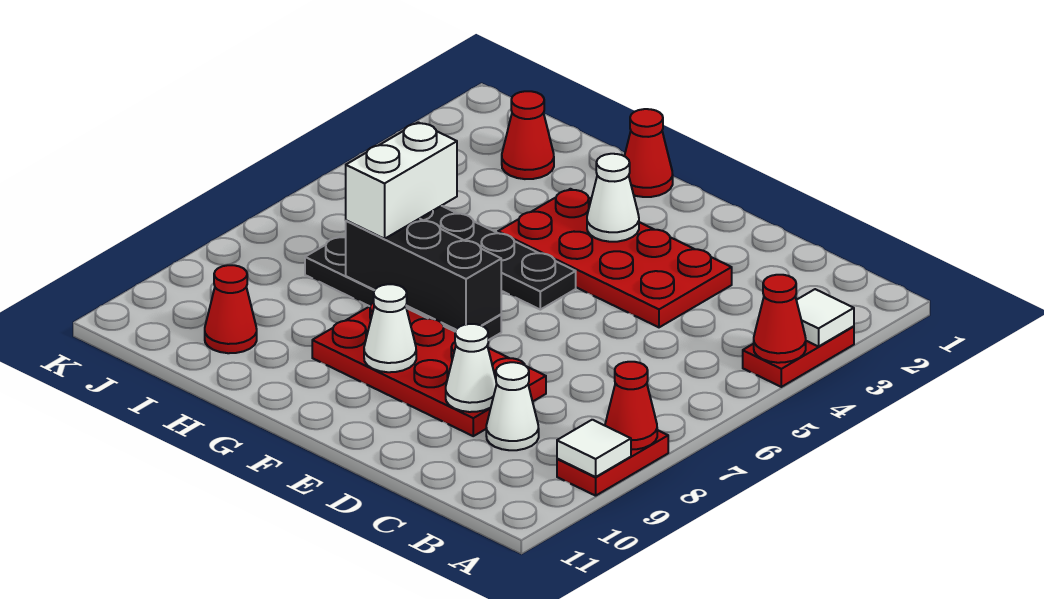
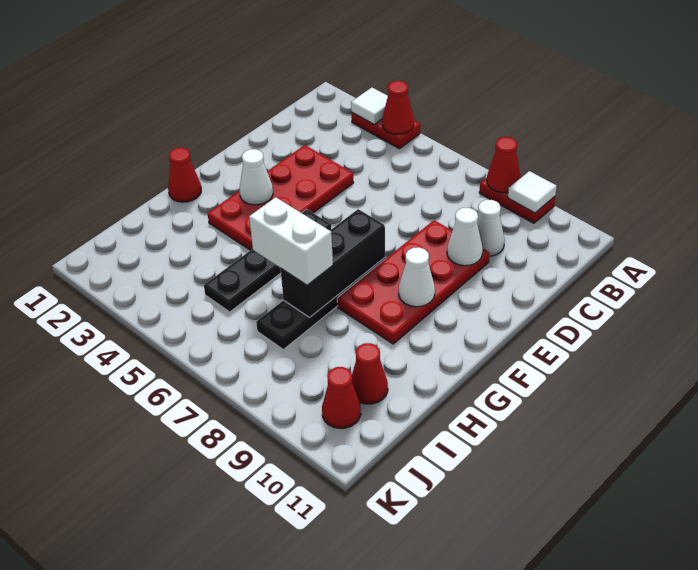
red cone I2 level 1 -> red cone J10 level 1

